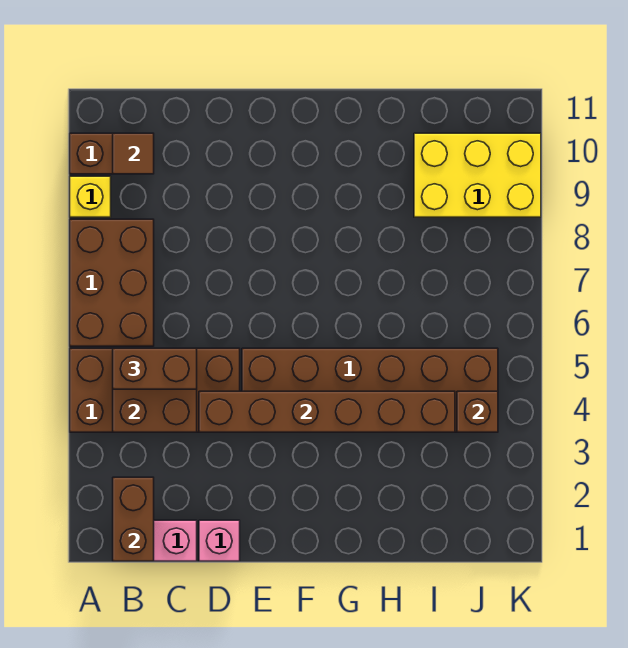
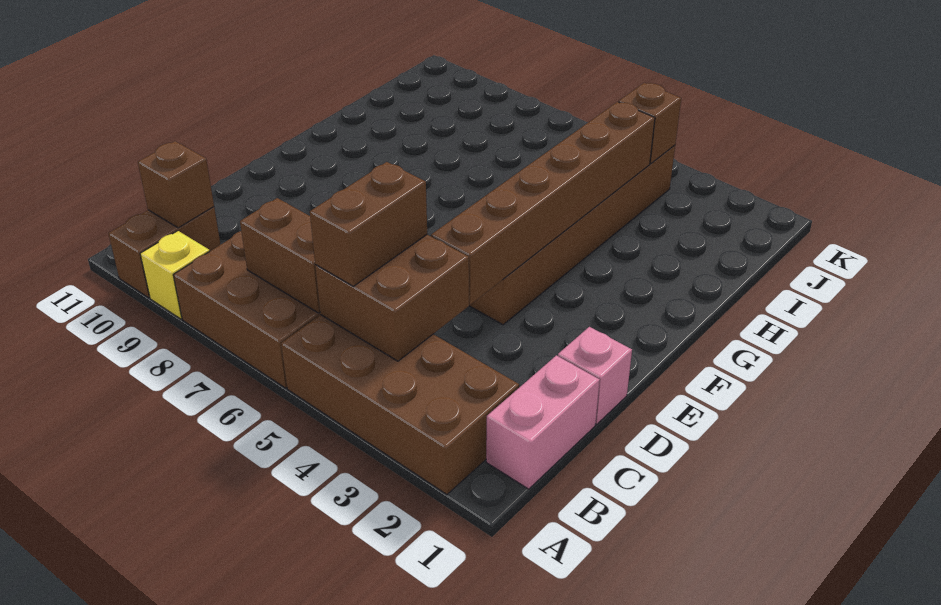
brown brick A4:D5 level 1 -> brown brick A2:B5 level 1
brown brick B1:B2 level 2 -> brown brick B6:B7 level 2
brown tile B10 level 2 -> brown brick B10 level 2
yellow brick I9:K10 level 1 -> none

